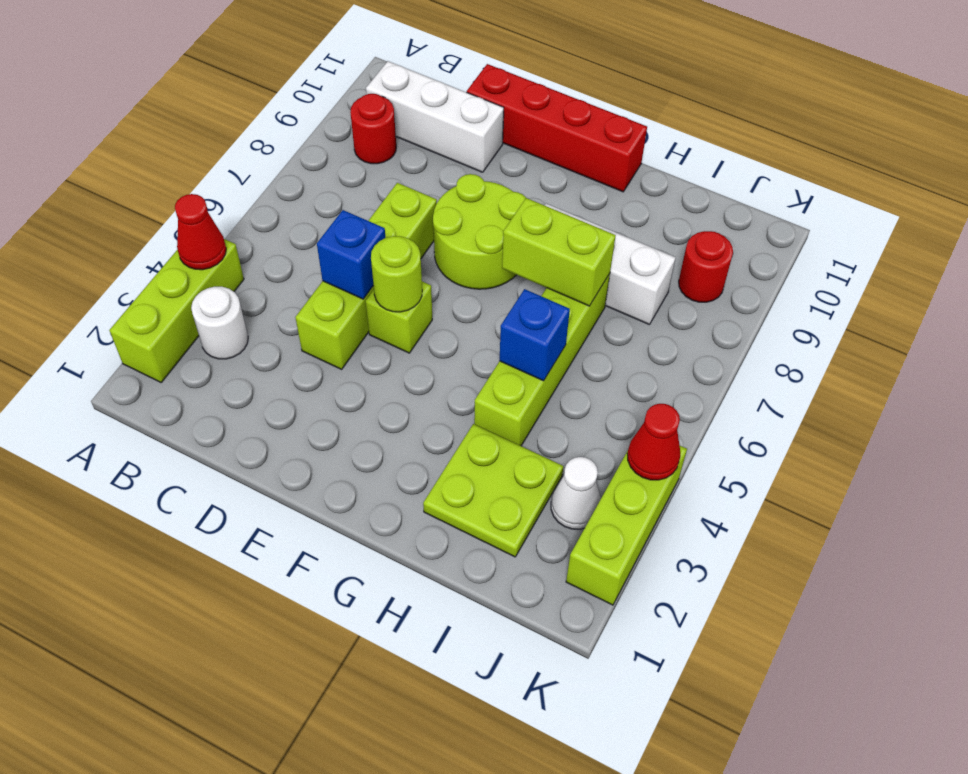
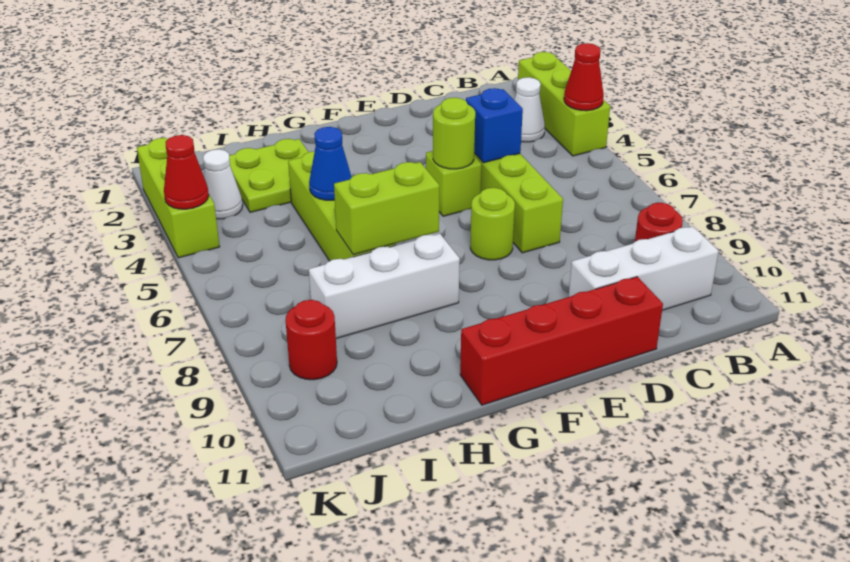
white round brick B3 level 1 -> white cone B3 level 1
lime round brick E7:F8 level 1 -> lime round brick E7 level 1
blue brick H5 level 2 -> blue cone H5 level 2

